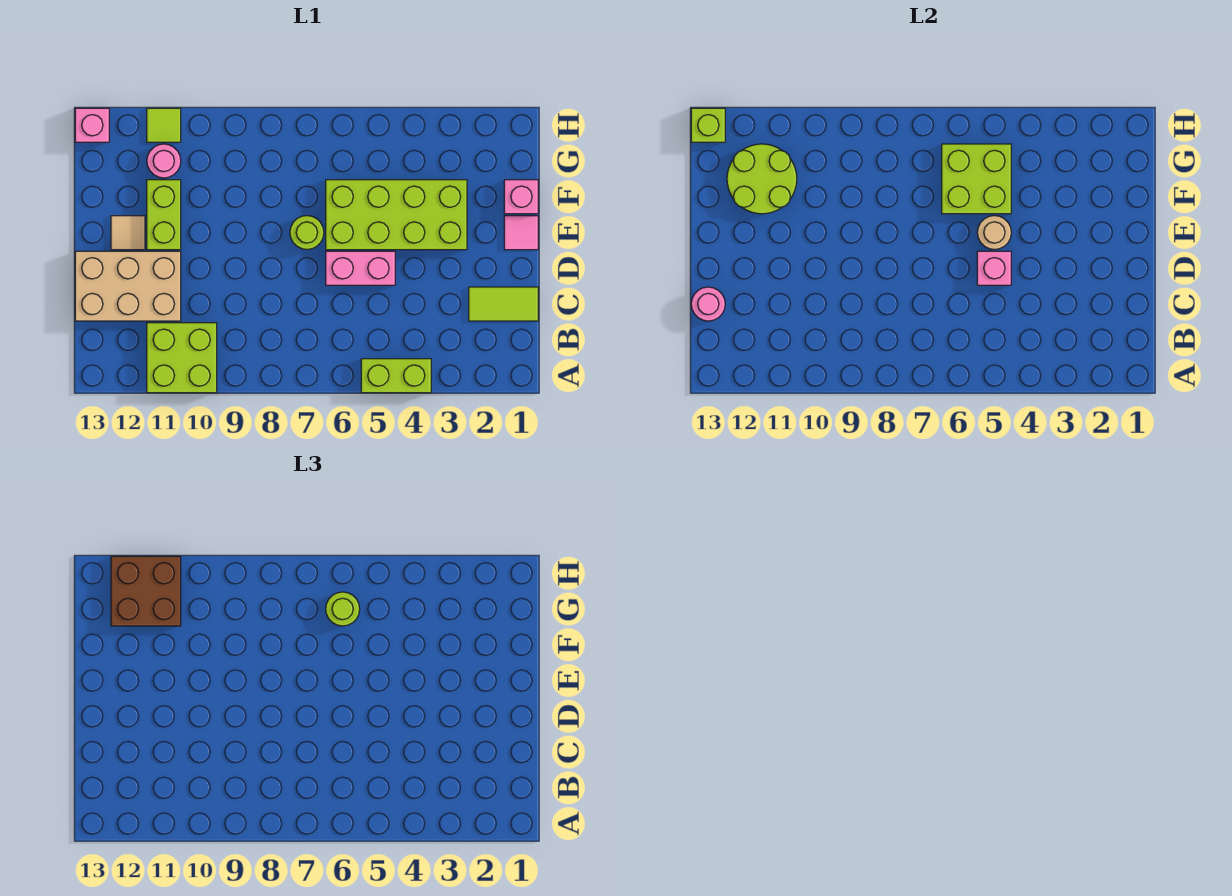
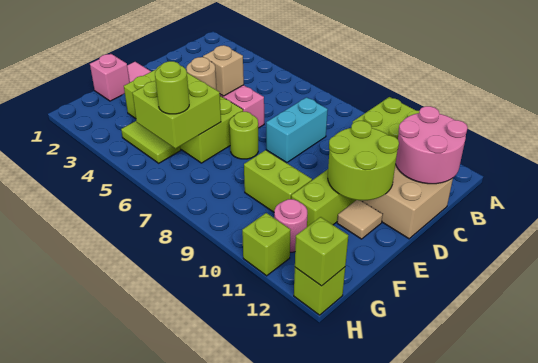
lime brick A4:A5 level 1 -> lime brick F9:F10 level 1
lime tile C1:C2 level 1 -> lime tile G4:G5 level 1
none -> cyan brick C8:D8 level 1
pink round brick C13 level 2 -> pink round brick B12:C13 level 2
pink brick D5 level 2 -> tan brick D5 level 2
lime round brick F11:G12 level 2 -> lime round brick D11:E12 level 2
brown brick G11:H12 level 3 -> none
lime tile H11 level 1 -> lime brick H11 level 1
pink brick H13 level 1 -> lime brick H13 level 1

